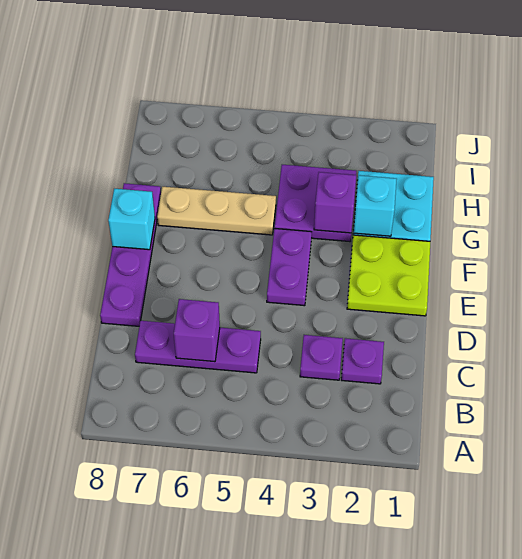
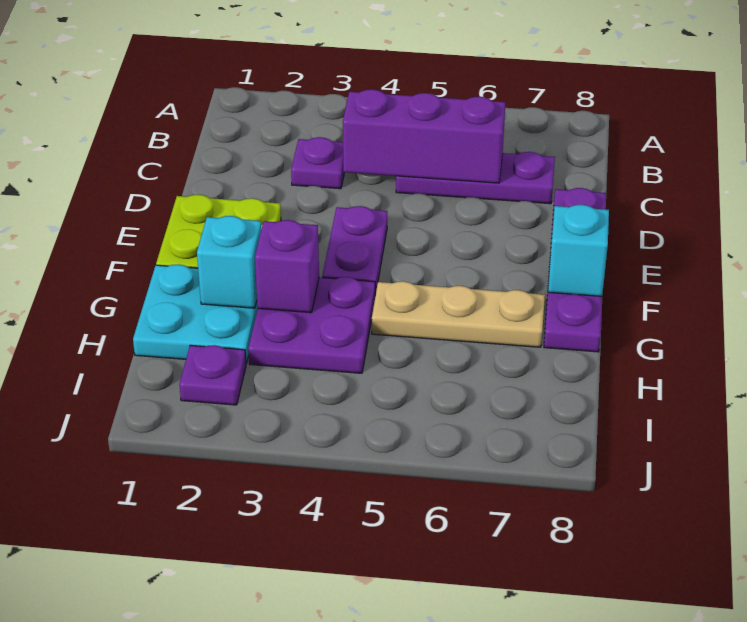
purple plate C2 level 1 -> purple plate I2 level 1
purple brick C6 level 2 -> purple brick C4:C6 level 2

